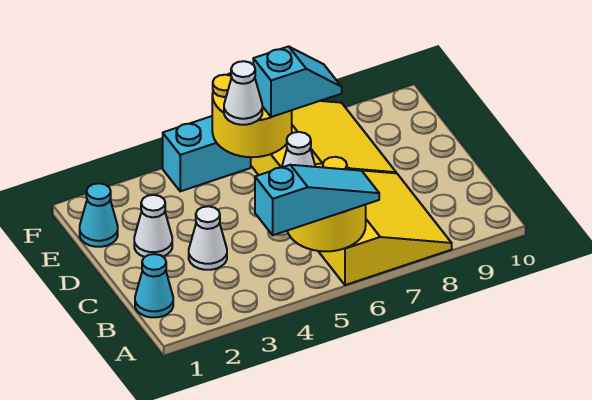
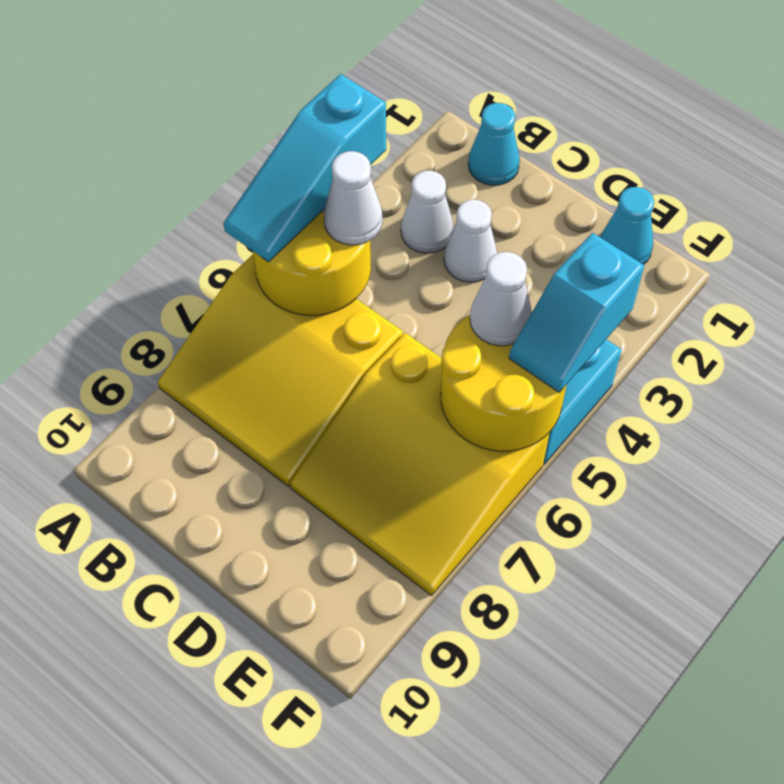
white cone D2 level 1 -> white cone B3 level 1
cyan slope E6:E7 level 3 top 6 -> cyan slope F4:F5 level 3 top 4

